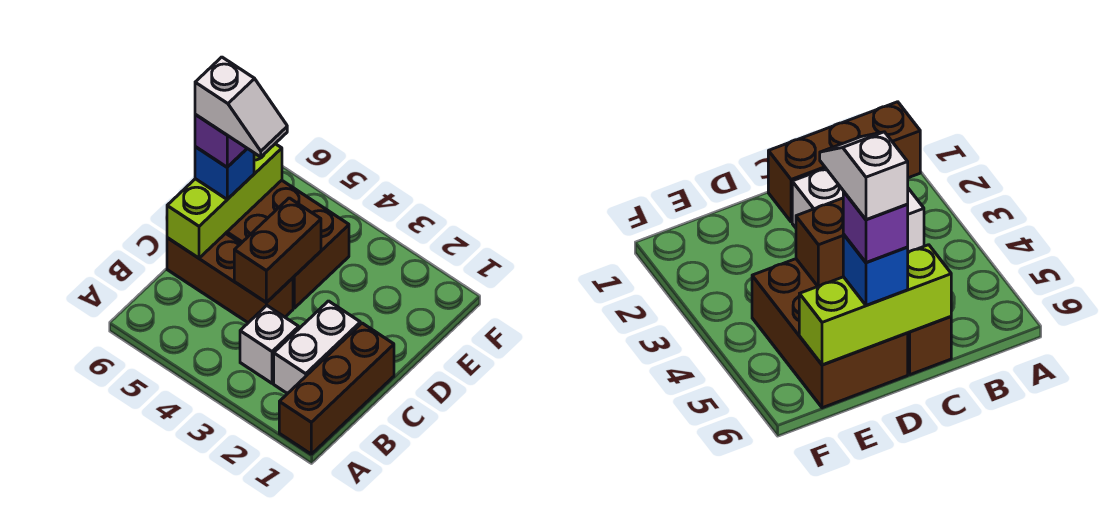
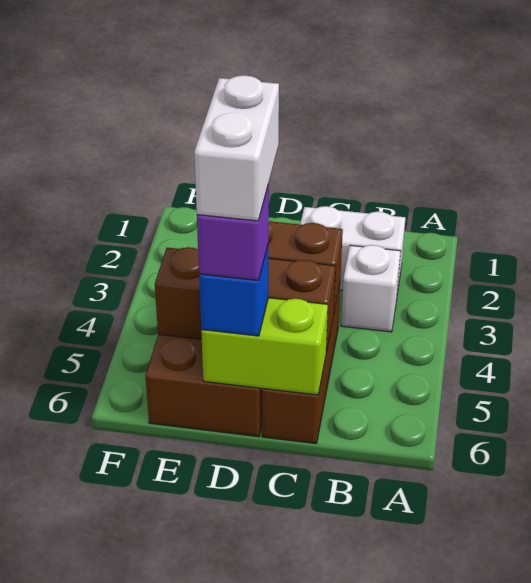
brown brick A1:C1 level 1 -> brown brick C5:E5 level 2
lime brick C6:E6 level 2 -> lime brick C6:D6 level 2
white slope D5:D6 level 5 top 6 -> white brick D5:D6 level 5

